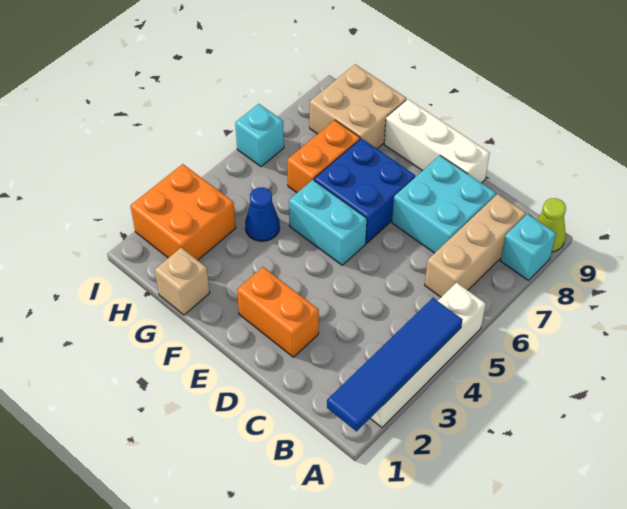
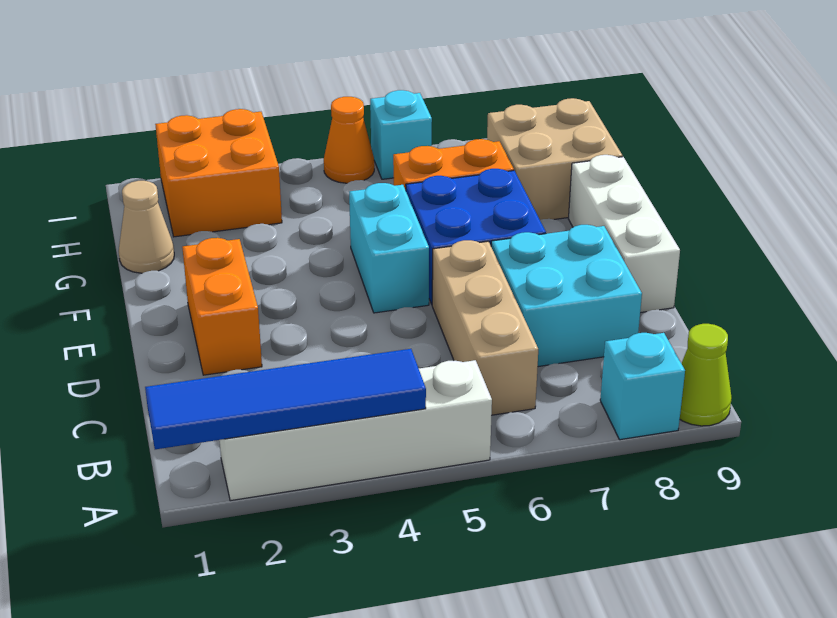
tan brick B6:B8 level 1 -> tan brick B6:D6 level 1
tan brick G1 level 1 -> tan cone G1 level 1
blue cone G4 level 1 -> none
none -> orange cone I5 level 1

